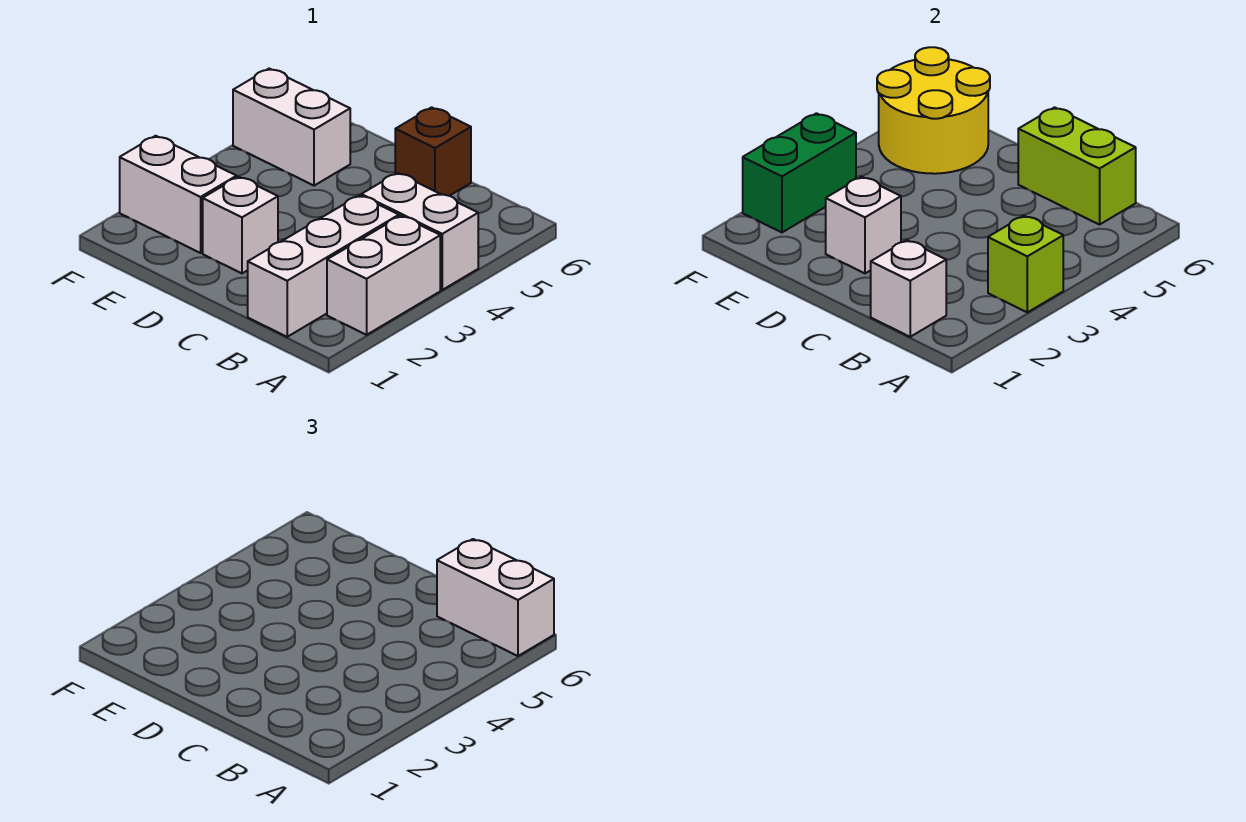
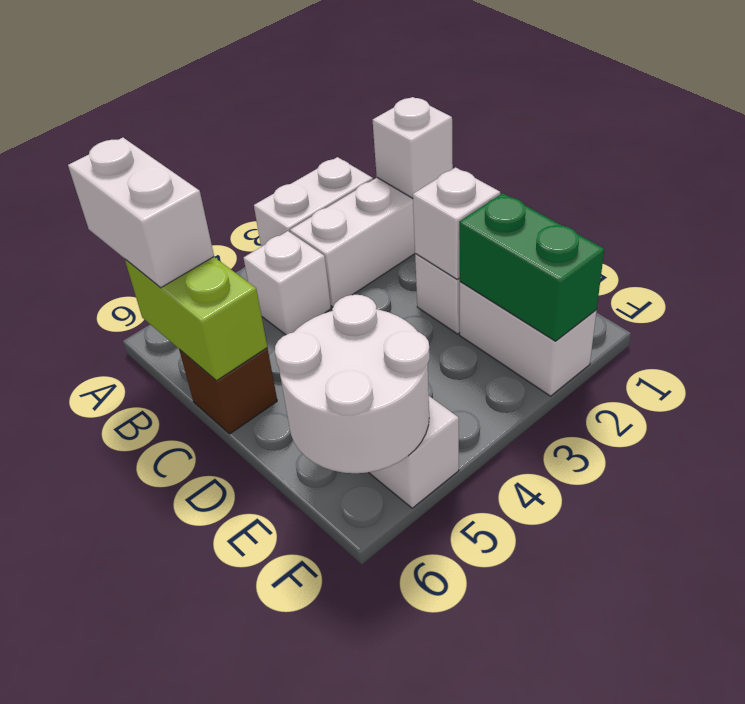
lime brick A3 level 2 -> none
white brick A4:B4 level 1 -> white brick B4 level 1
yellow round brick E5:F6 level 2 -> white round brick E5:F6 level 2
green brick F2:F3 level 2 -> green brick E2:F2 level 2

